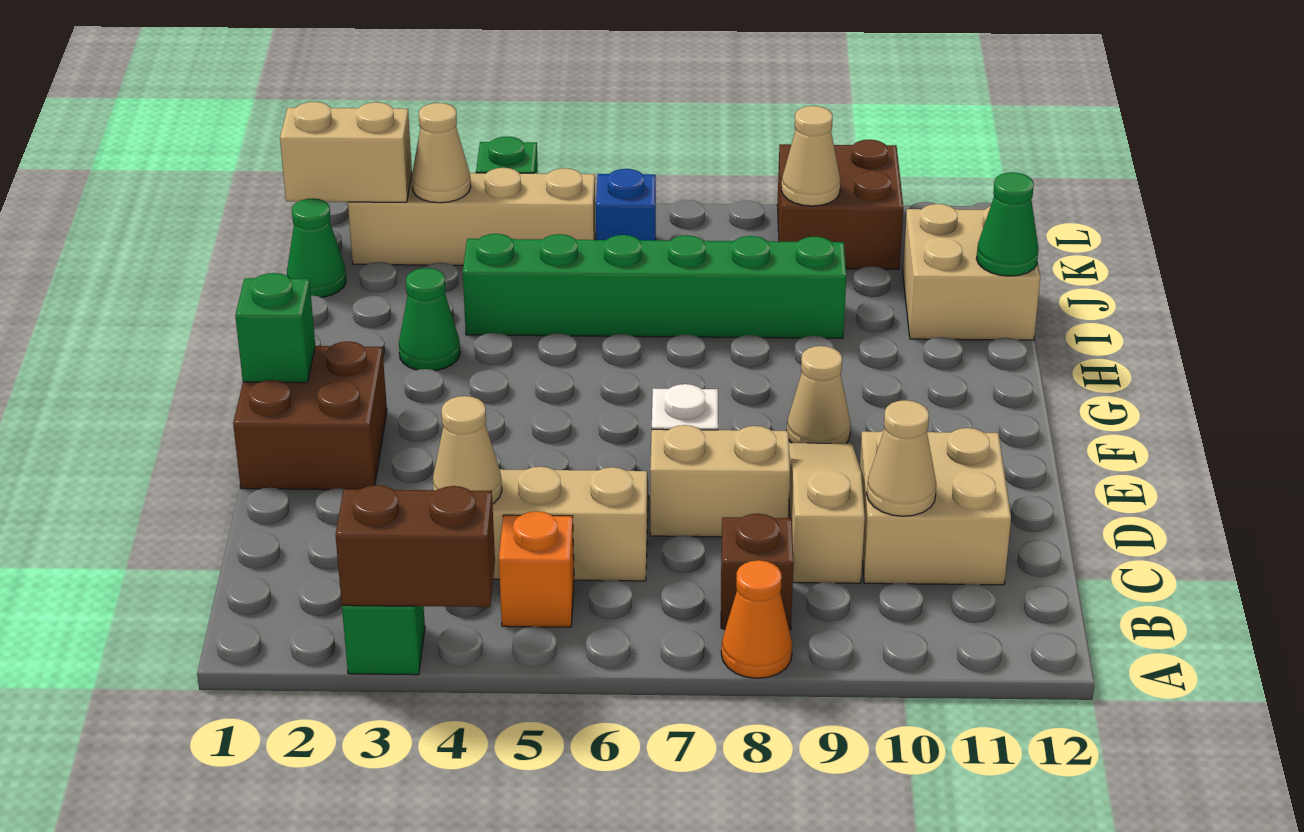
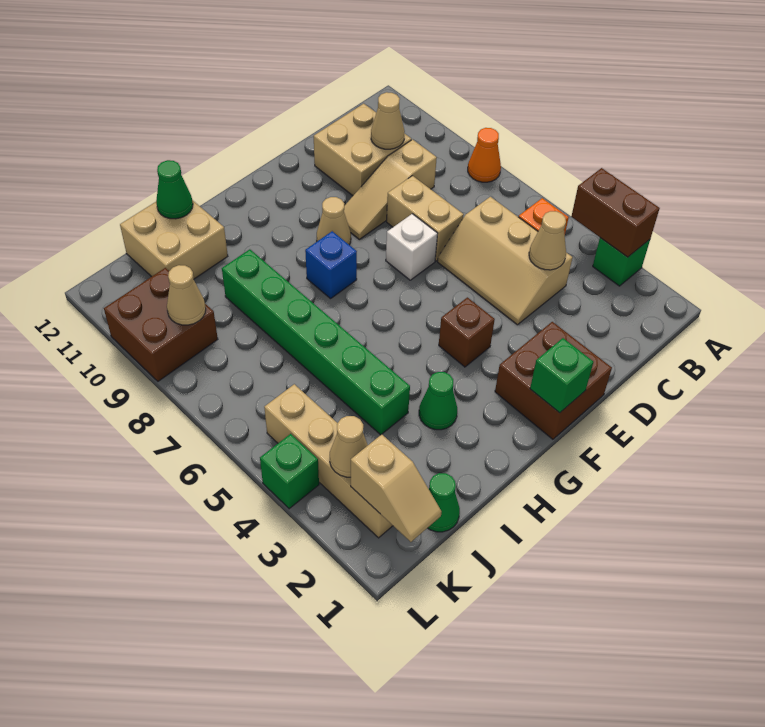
brown brick B8 level 1 -> brown brick F4 level 1
tan brick K1:K2 level 2 -> tan slope K1:K2 level 2 top 2
blue brick K6 level 1 -> blue brick G8 level 1

